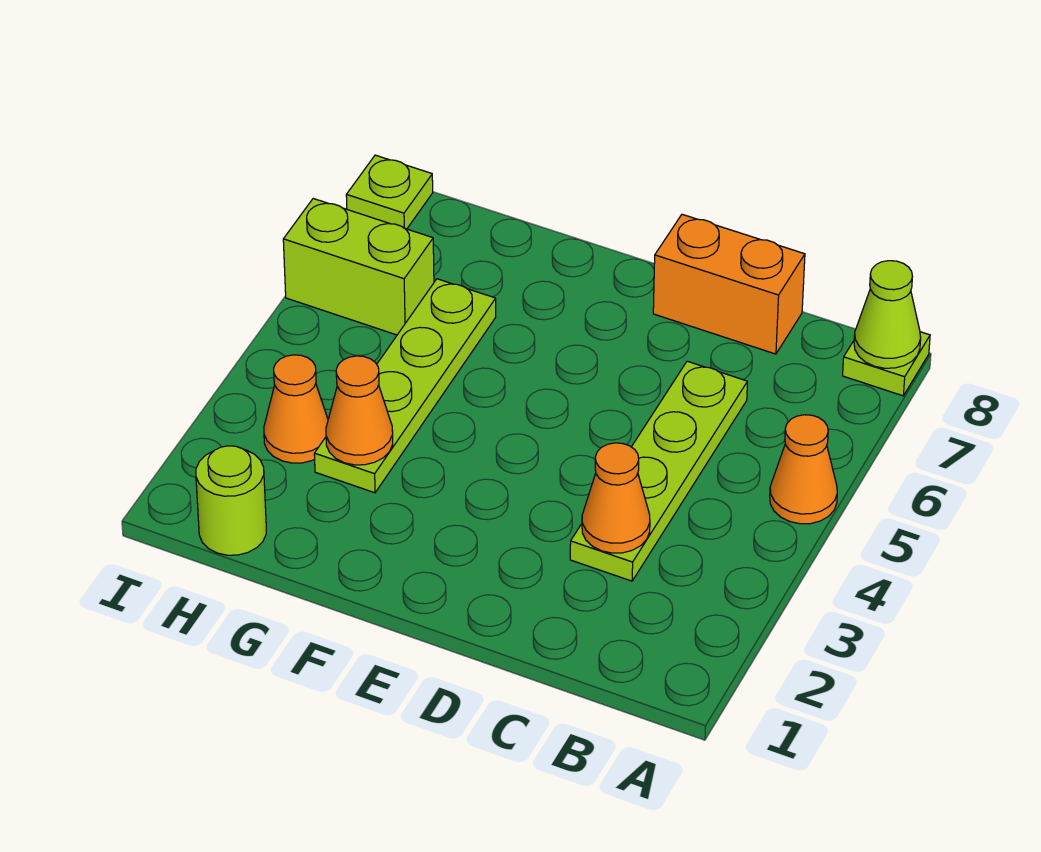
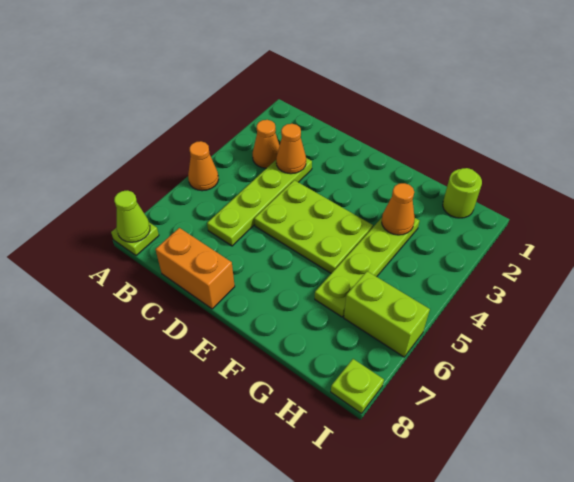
none -> lime plate D4:F5 level 1
orange cone H3 level 1 -> orange cone B3 level 1

